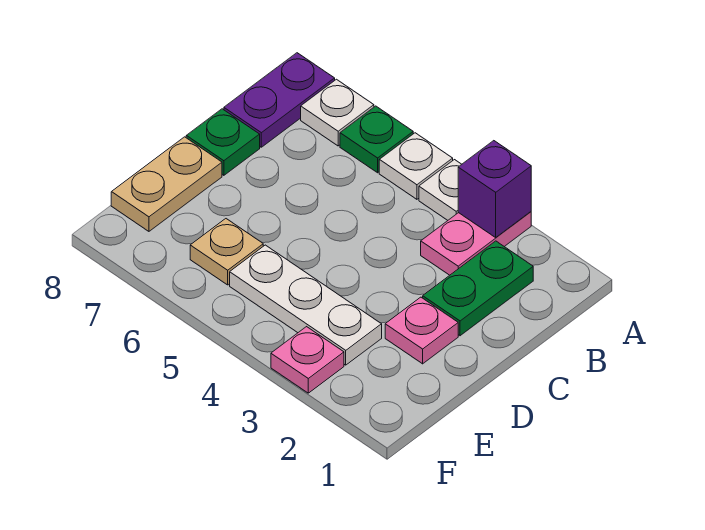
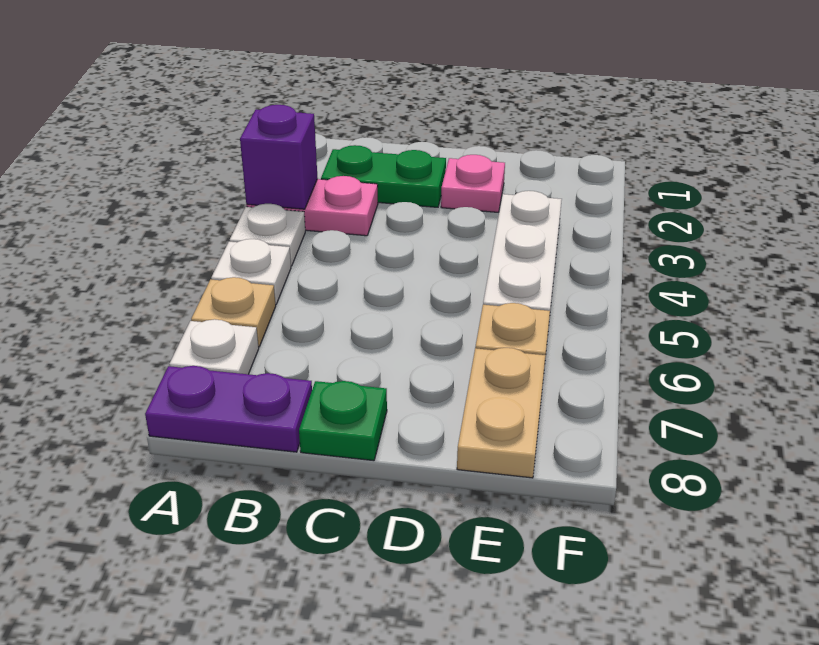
green plate A6 level 1 -> tan plate A6 level 1
tan plate D8:E8 level 1 -> tan plate E7:E8 level 1
pink plate F3 level 1 -> none

